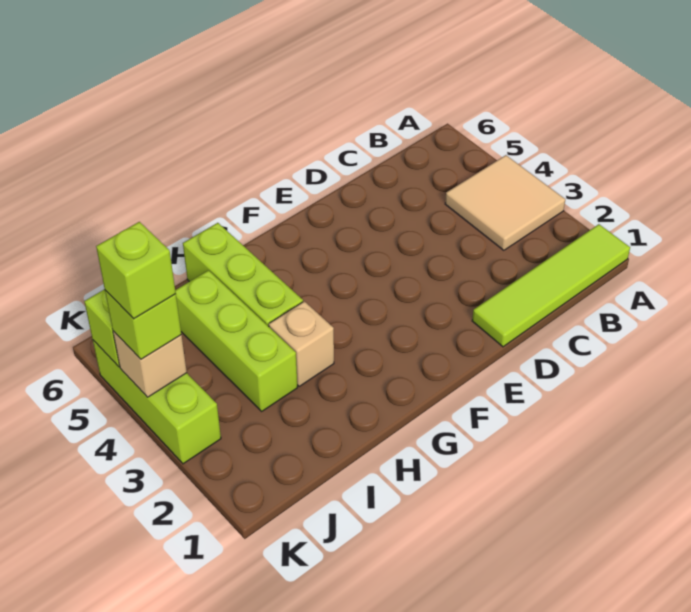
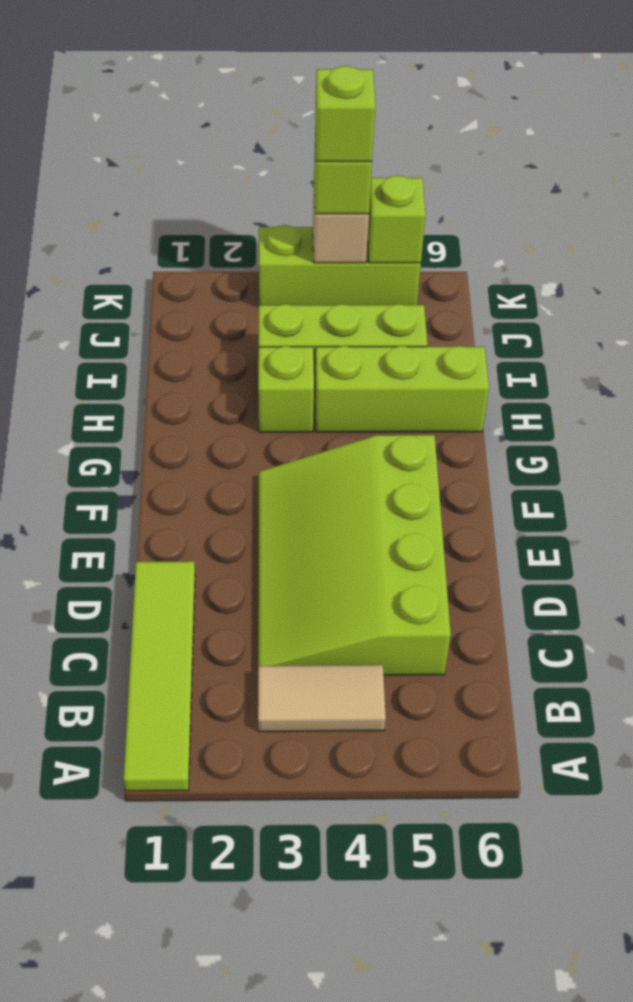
tan tile A3:B4 level 1 -> tan tile B3:B4 level 1
none -> lime slope C3:F5 level 1 top 5
tan brick H3 level 1 -> lime brick H3 level 1

